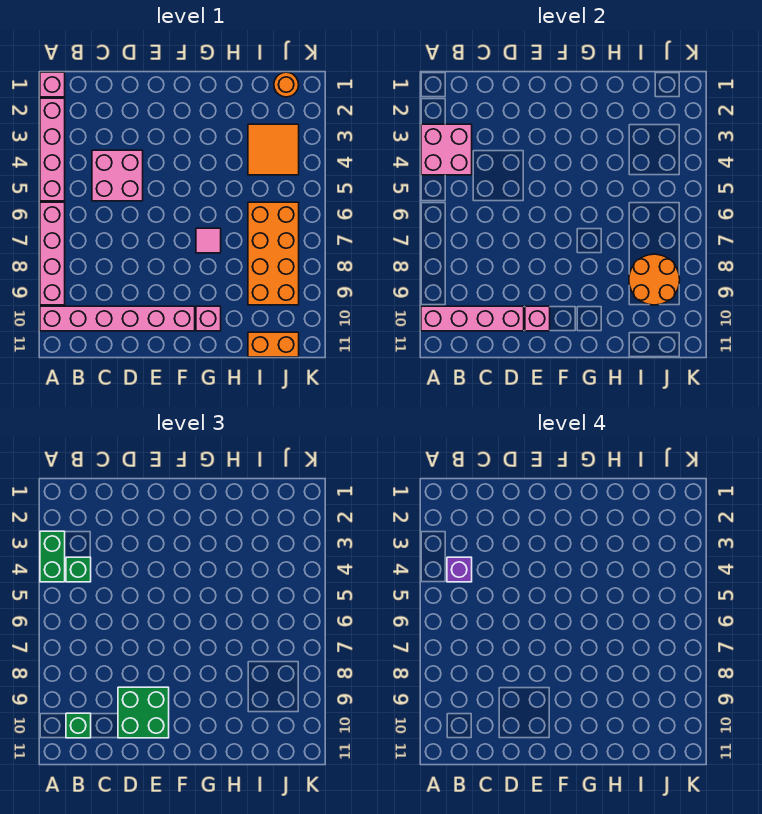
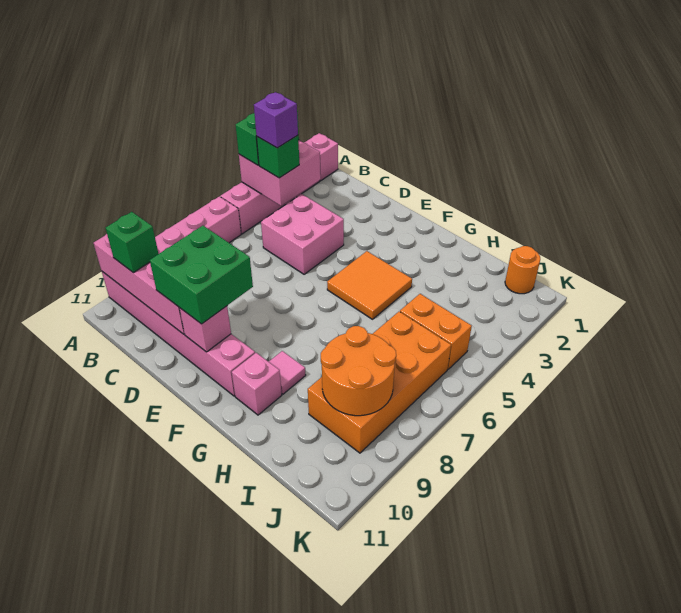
pink tile G7 level 1 -> pink tile G9 level 1
orange tile I3:J4 level 1 -> orange tile F4:G5 level 1
orange brick I11:J11 level 1 -> orange brick I5:J5 level 1

